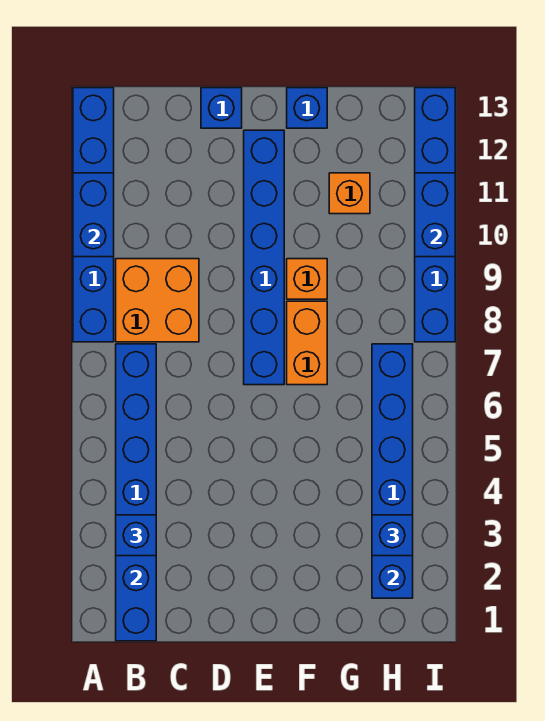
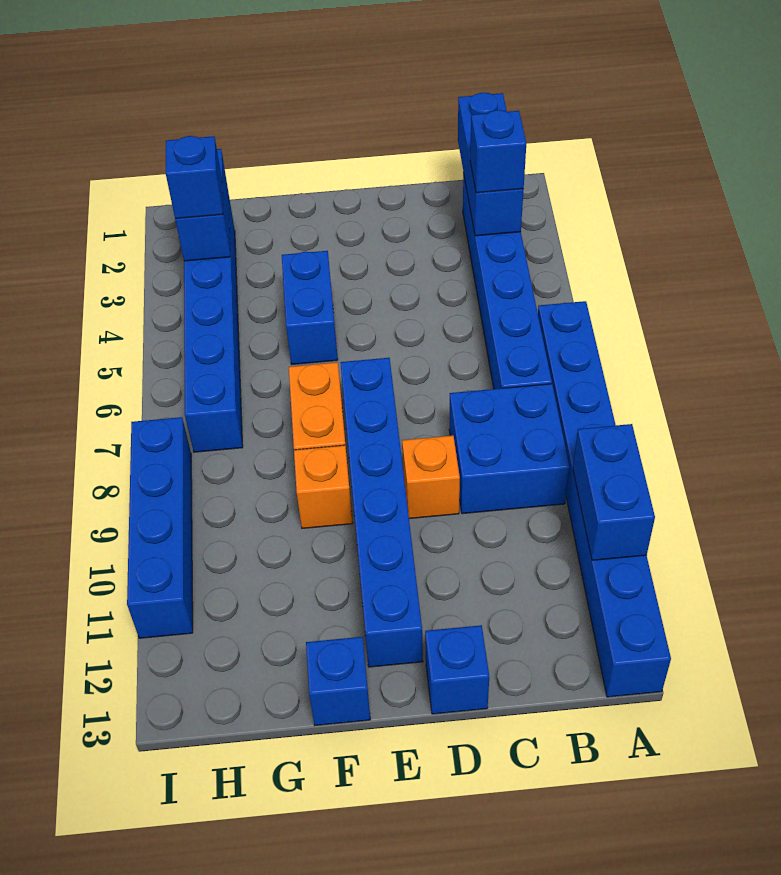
blue brick A8:A13 level 1 -> blue brick A6:A13 level 1
orange brick B8:C9 level 1 -> blue brick B8:C9 level 1
orange brick G11 level 1 -> orange brick D9 level 1
blue brick I8:I13 level 1 -> blue brick I8:I11 level 1
blue brick I10:I11 level 2 -> blue brick F4:F5 level 1

